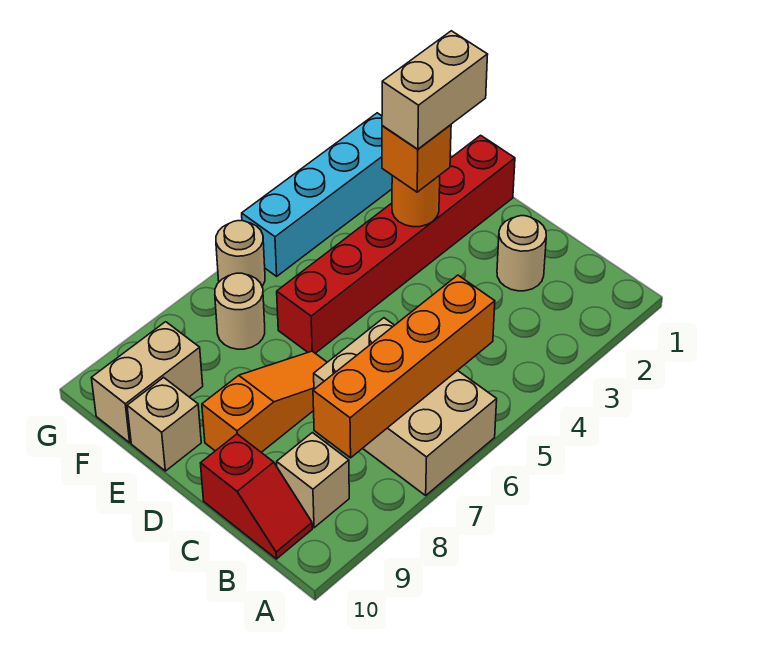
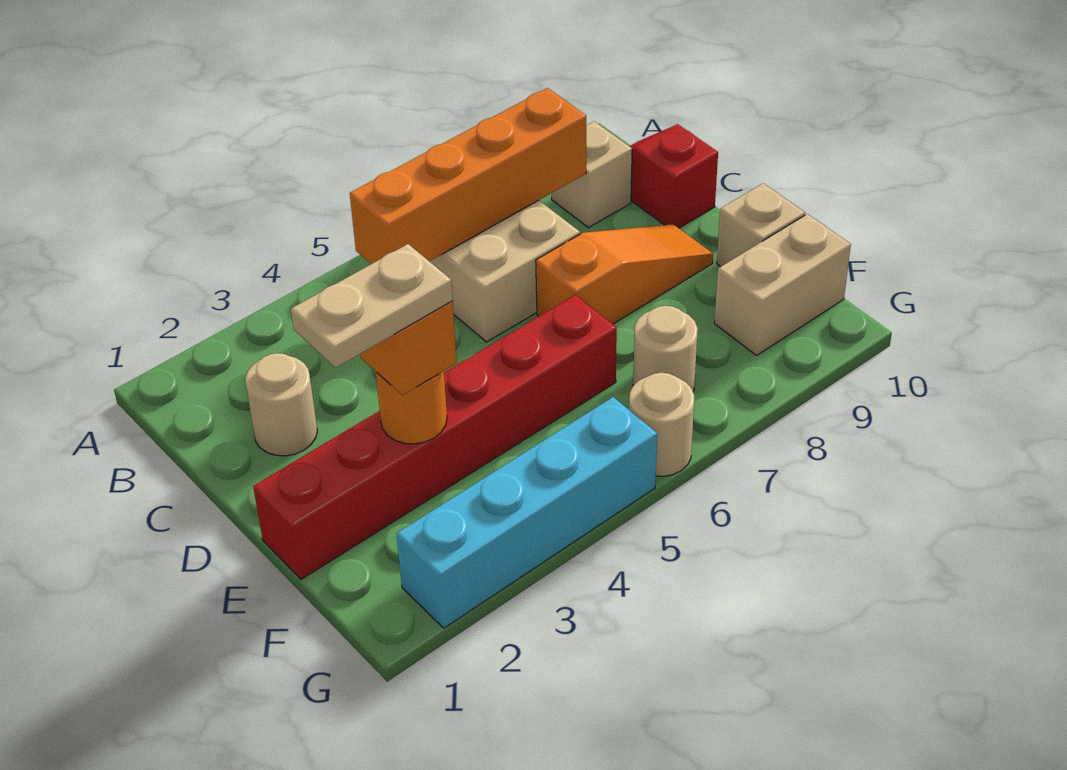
orange slope D7:D9 level 1 top 9 -> orange slope D7:D9 level 1 top 7
tan brick E2:E3 level 4 -> tan plate E2:E3 level 4

